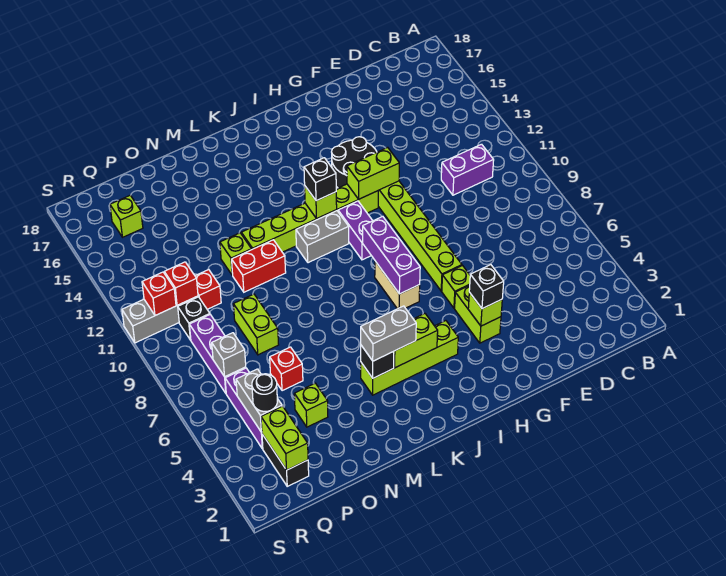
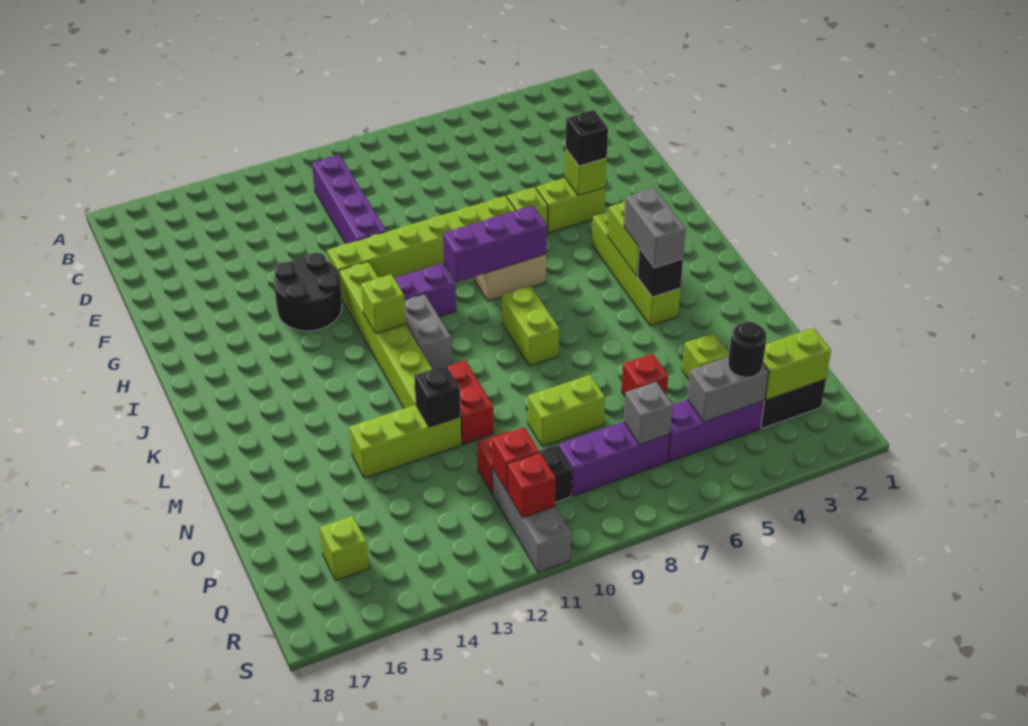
purple brick C11:D11 level 1 -> purple brick C11:F11 level 1
lime brick G12:H12 level 2 -> lime brick K8:L8 level 1
black brick J12 level 3 -> black brick N12 level 2
lime brick N12 level 1 -> lime brick N12:N14 level 1

